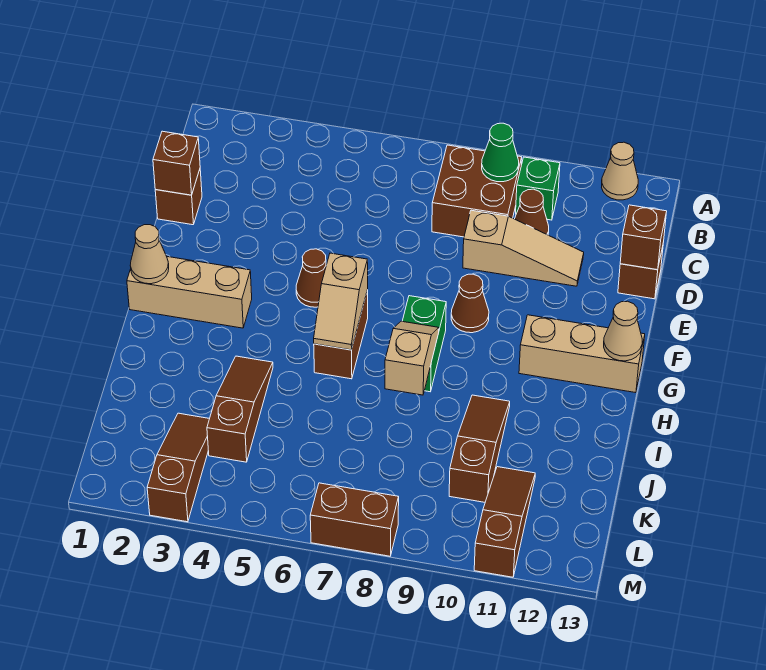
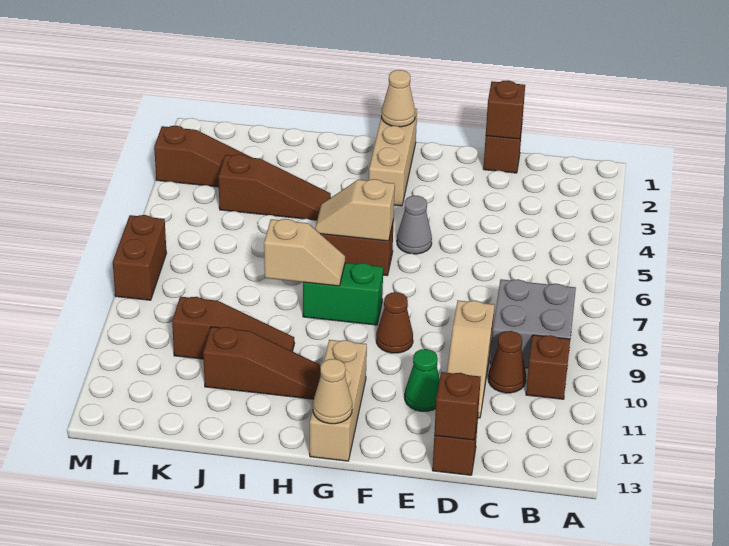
tan cone A12 level 1 -> none
brown brick B8:C9 level 1 -> grey brick B8:C9 level 1
green cone B9 level 2 -> green cone E11 level 1
green brick B10 level 1 -> brown brick B10 level 1
brown cone F5 level 1 -> grey cone F5 level 1
brown slope K11:M11 level 1 top M -> brown slope H11:J11 level 1 top J

